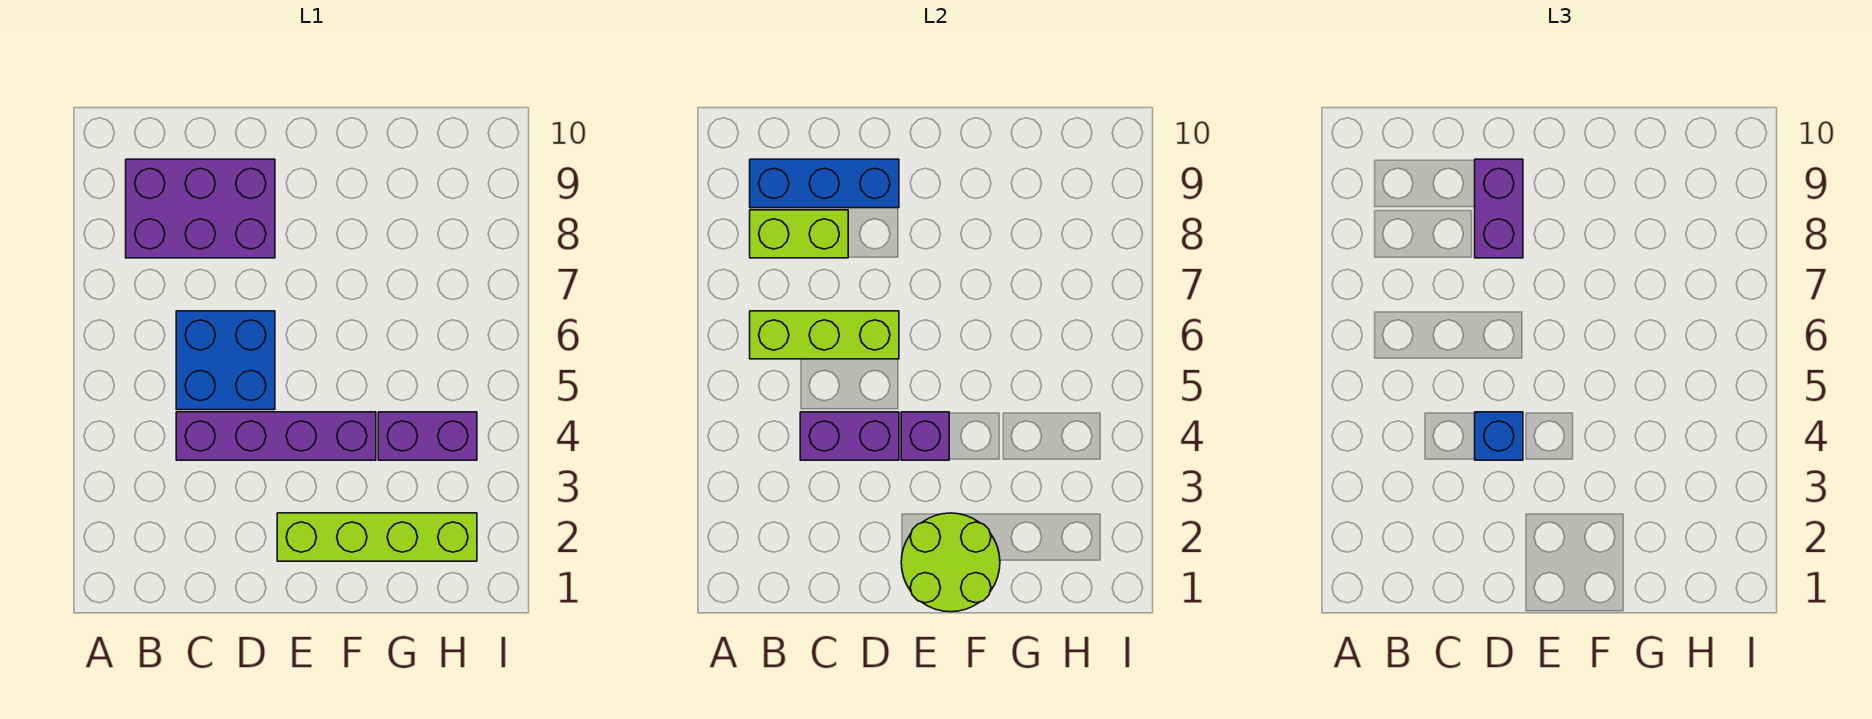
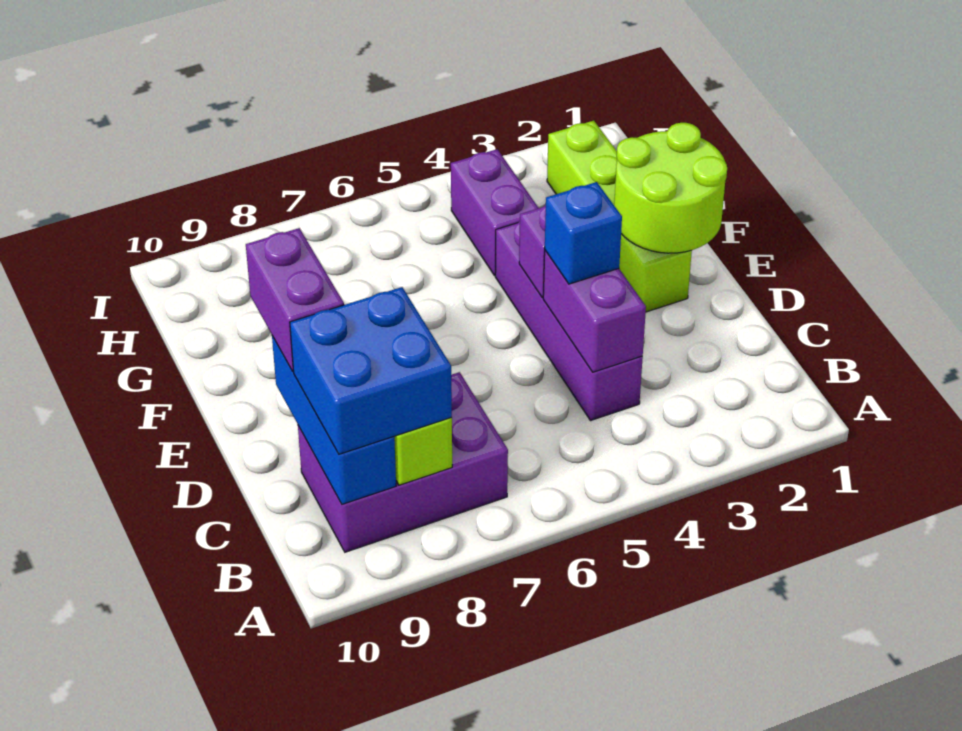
lime brick B6:D6 level 2 -> none
purple brick B8:D9 level 1 -> purple brick B7:C9 level 1
blue brick C5:D6 level 1 -> blue brick B8:C9 level 3
purple brick D8:D9 level 3 -> purple brick D9:E9 level 3

